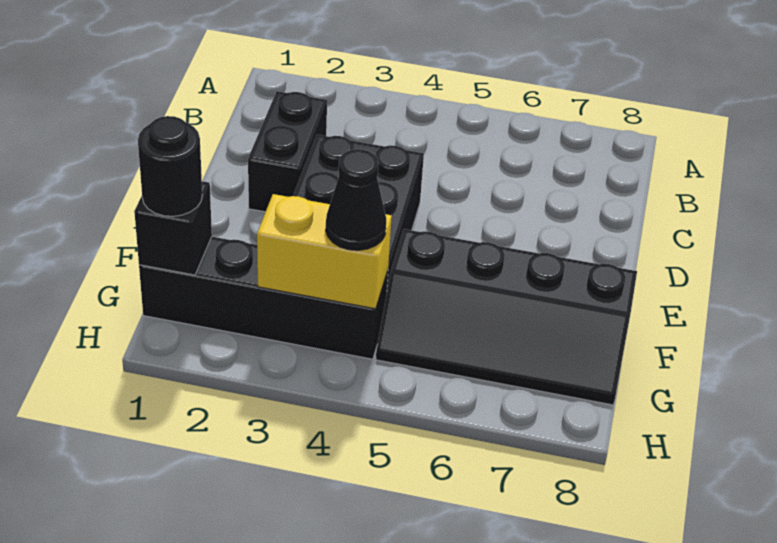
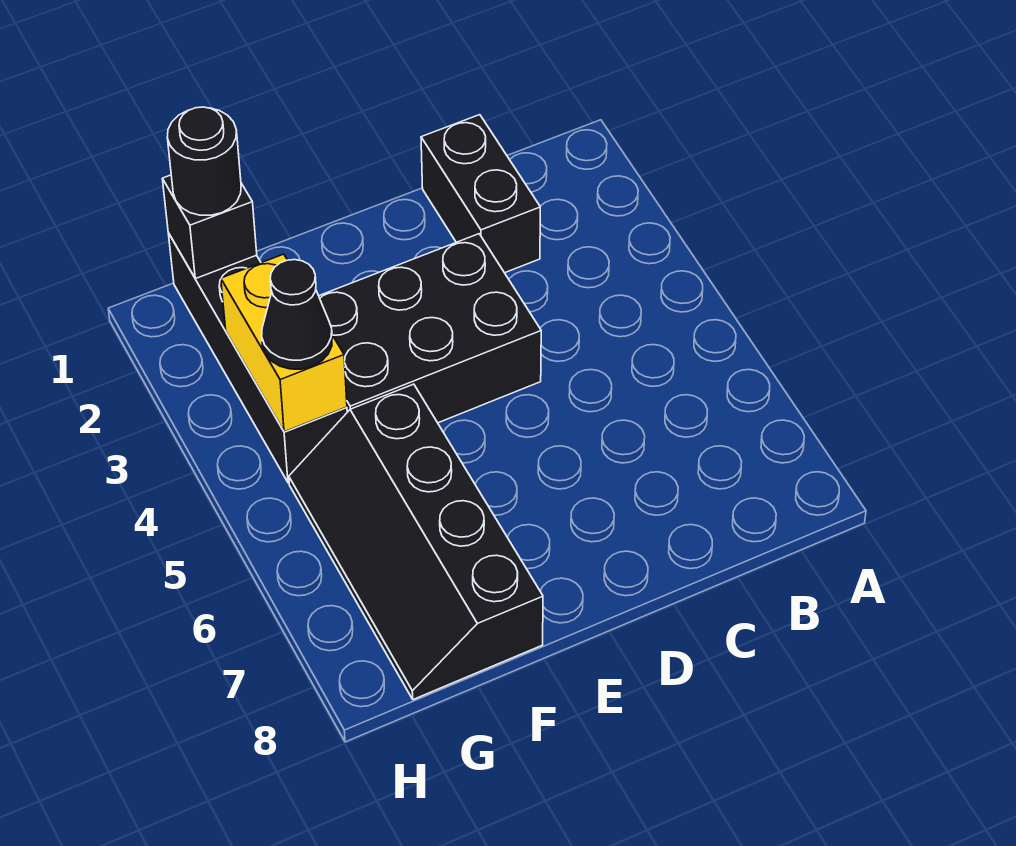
black brick C2:D2 level 1 -> black brick C1:C2 level 1

